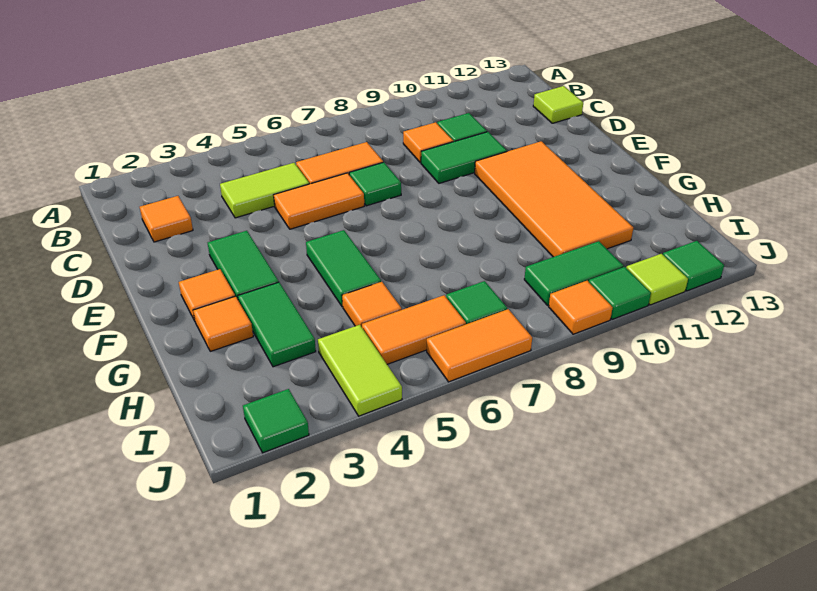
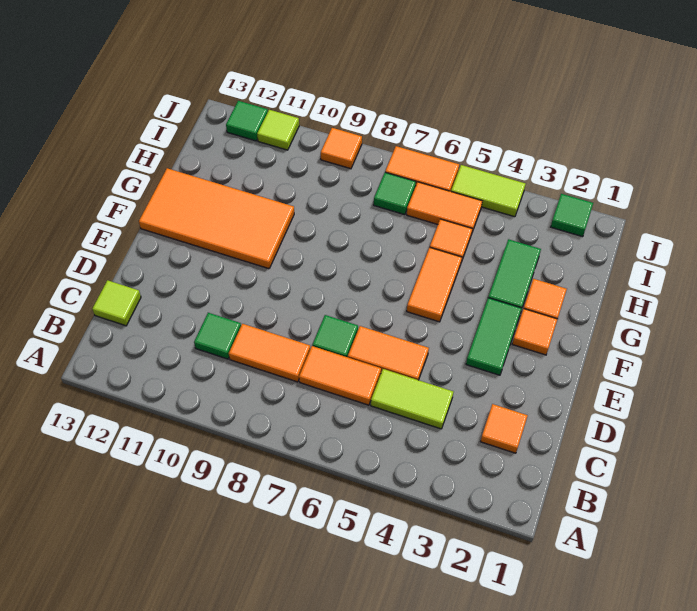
orange tile C9 level 1 -> orange tile C8:C9 level 1
green tile D9:D10 level 1 -> none
orange tile E10:H11 level 1 -> orange tile F10:G13 level 1
green tile F5:G5 level 1 -> orange tile F5:G5 level 1
lime tile I4:J4 level 1 -> lime tile J4:J5 level 1
green tile I9:I10 level 1 -> none
green tile J10 level 1 -> none

